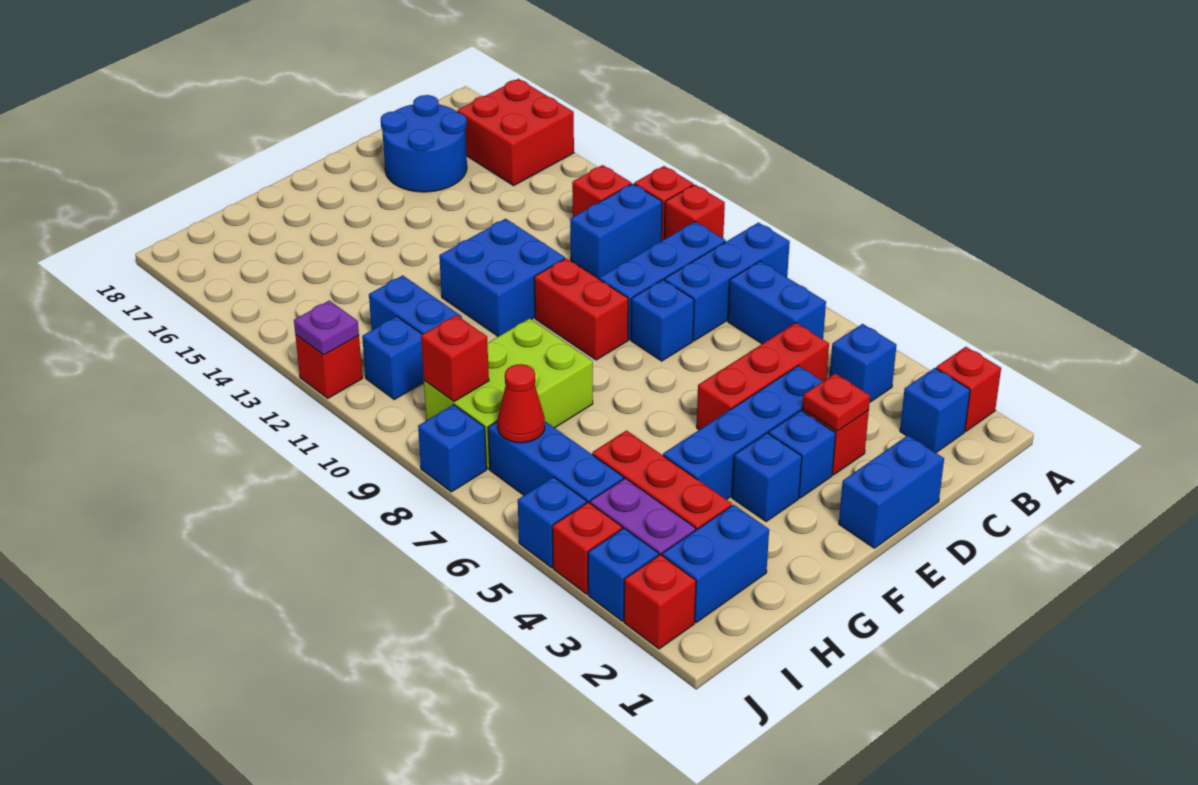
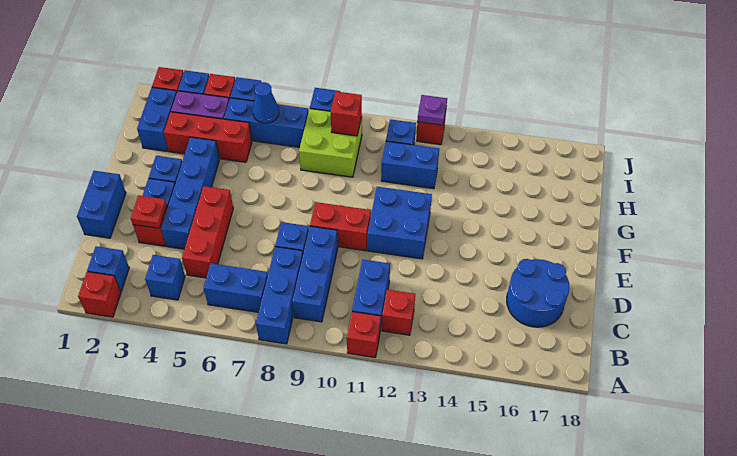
red brick A10 level 1 -> none
red brick A15:B16 level 1 -> none
lime brick G8:I9 level 1 -> lime brick H8:I9 level 1
none -> blue cone I6 level 2
red cone I7 level 2 -> none

